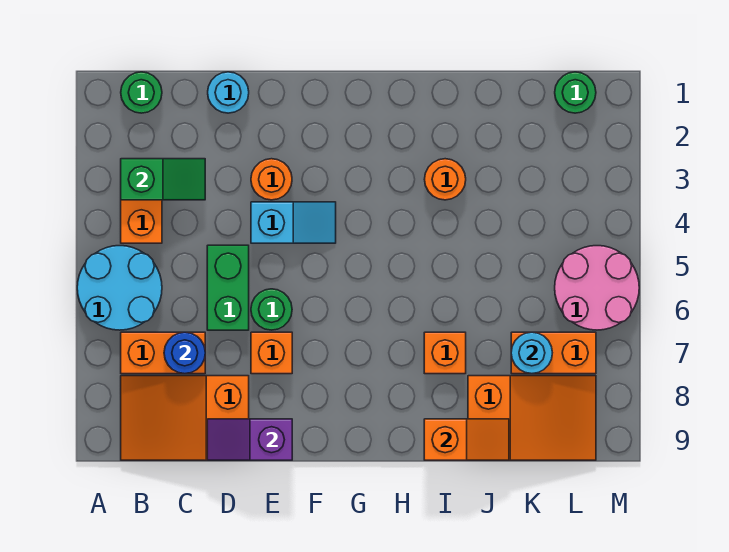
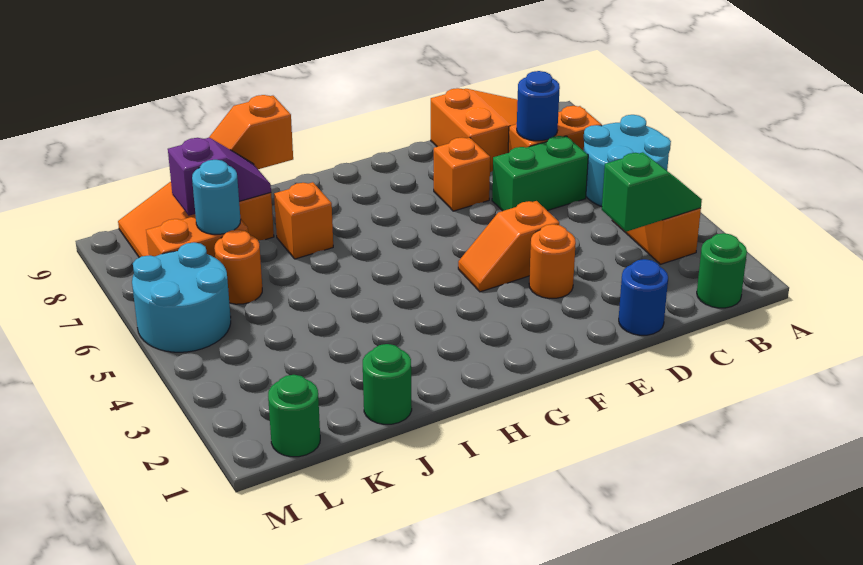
green slope B3:C3 level 2 top B -> green slope B3:C3 level 2 top C
cyan round brick D1 level 1 -> blue round brick D1 level 1
green brick D5:D6 level 1 -> green brick C6:D6 level 1
purple slope D9:E9 level 2 top E -> purple slope J8:K8 level 2 top K
cyan slope E4:F4 level 1 top E -> orange slope E4:F4 level 1 top E
green round brick E6 level 1 -> green round brick J1 level 1
orange round brick I3 level 1 -> orange round brick K6 level 1
pink round brick L5:M6 level 1 -> cyan round brick L5:M6 level 1

